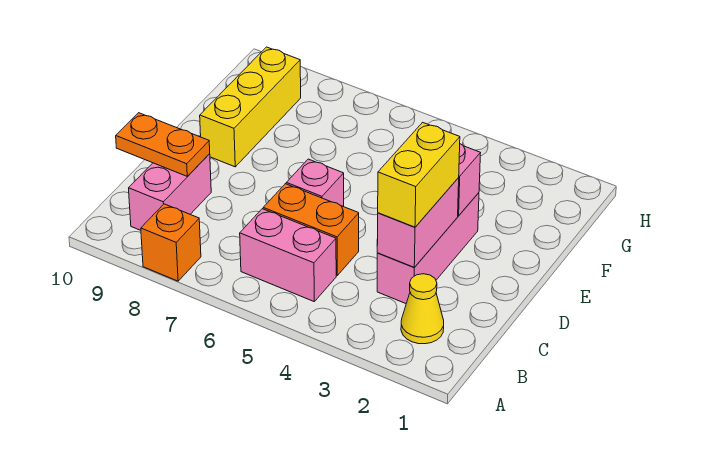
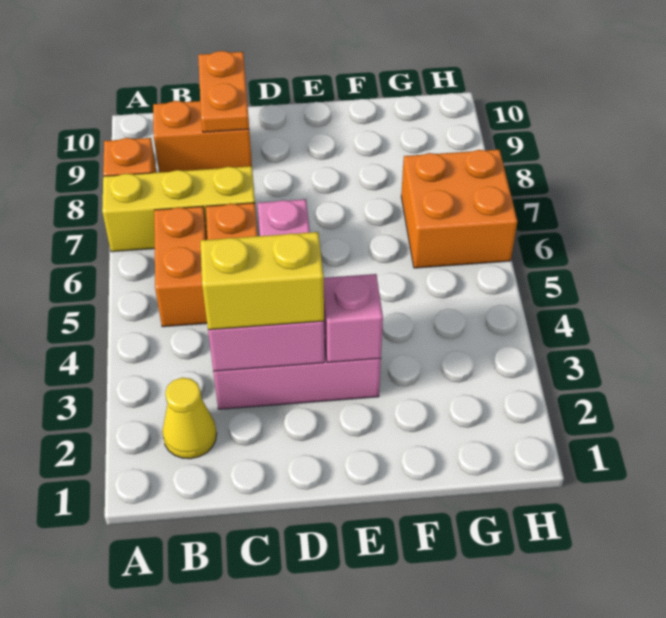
pink brick B5:B6 level 1 -> orange brick B5:B6 level 1
pink brick B9:C9 level 1 -> orange brick B9:C9 level 1
yellow brick E9:G9 level 1 -> yellow brick A7:C7 level 1
none -> orange brick G6:H7 level 1

